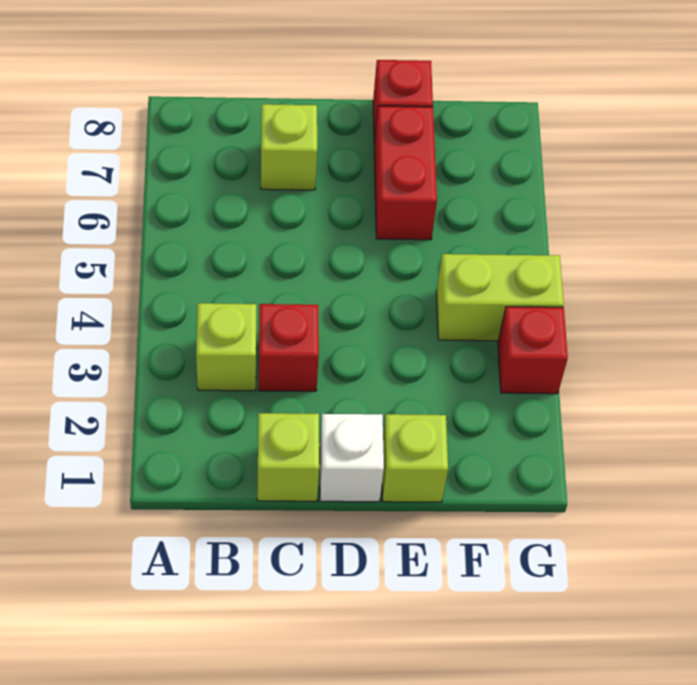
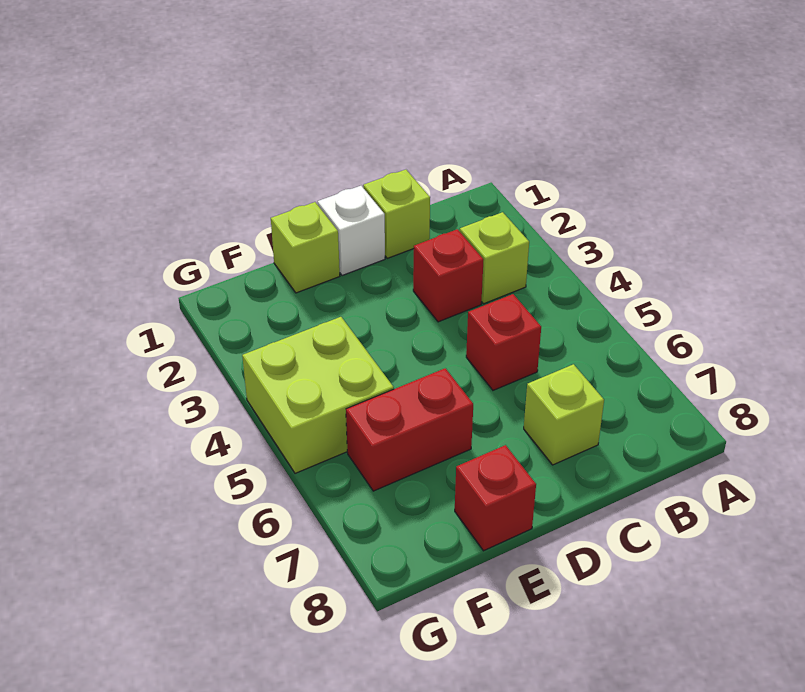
red brick E6:E7 level 1 -> red brick E6:F6 level 1
lime brick F4:G4 level 1 -> lime brick F4:G5 level 1
red brick G3 level 1 -> red brick C5 level 1

